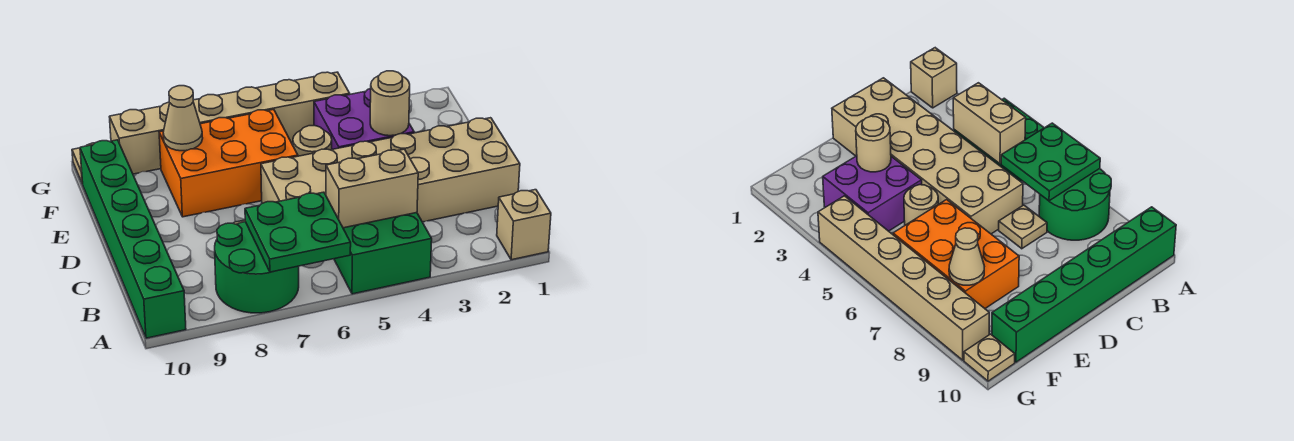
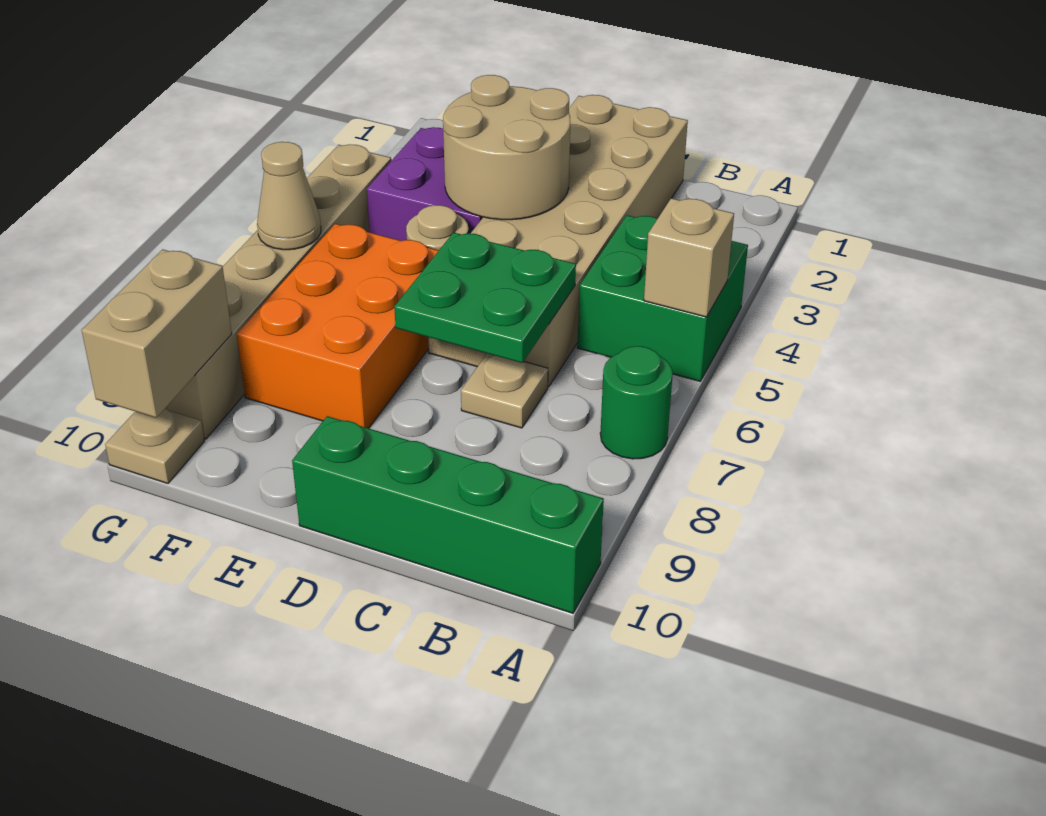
tan brick A1 level 1 -> tan brick A5 level 2
green plate A6:B7 level 2 -> green plate C6:D7 level 2
green round brick A7:B8 level 1 -> green round brick A7 level 1
green brick A10:F10 level 1 -> green brick A10:D10 level 1
tan brick B4:B5 level 2 -> tan brick G9:G10 level 2
tan round brick E3 level 2 -> tan round brick D3:E4 level 2
tan cone F8 level 2 -> tan cone G6 level 2

